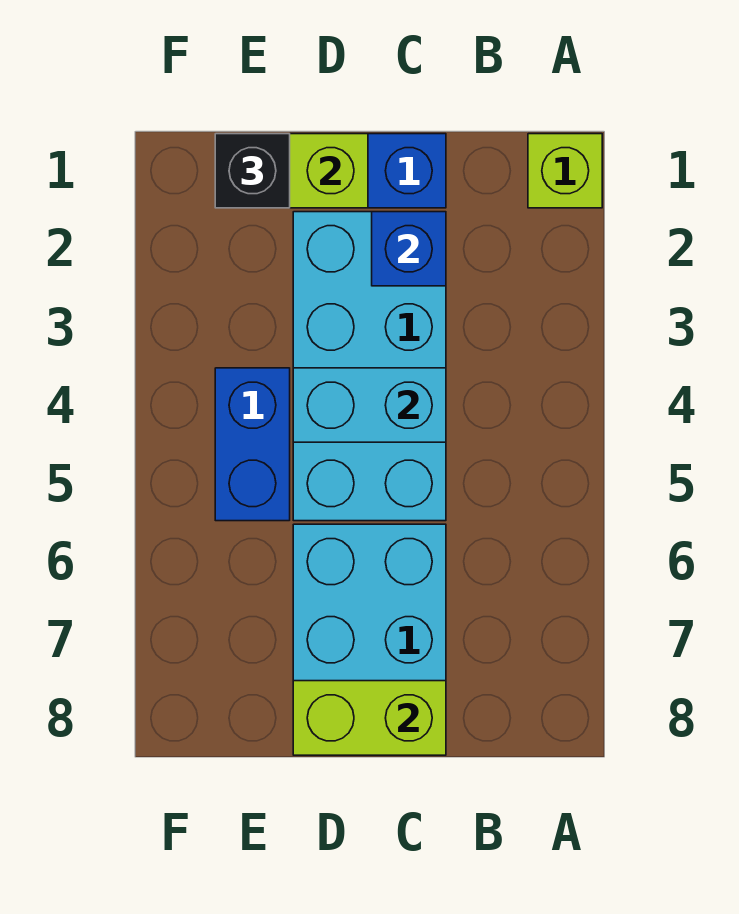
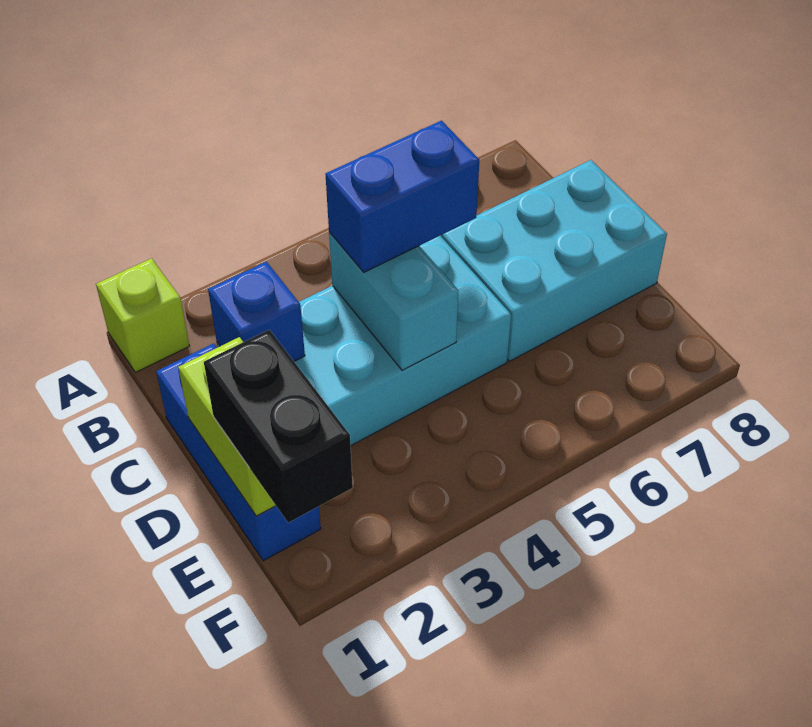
lime brick C8:D8 level 2 -> none
black brick E1 level 3 -> black brick E1:F1 level 3
blue brick E4:E5 level 1 -> blue brick C4:C5 level 3

